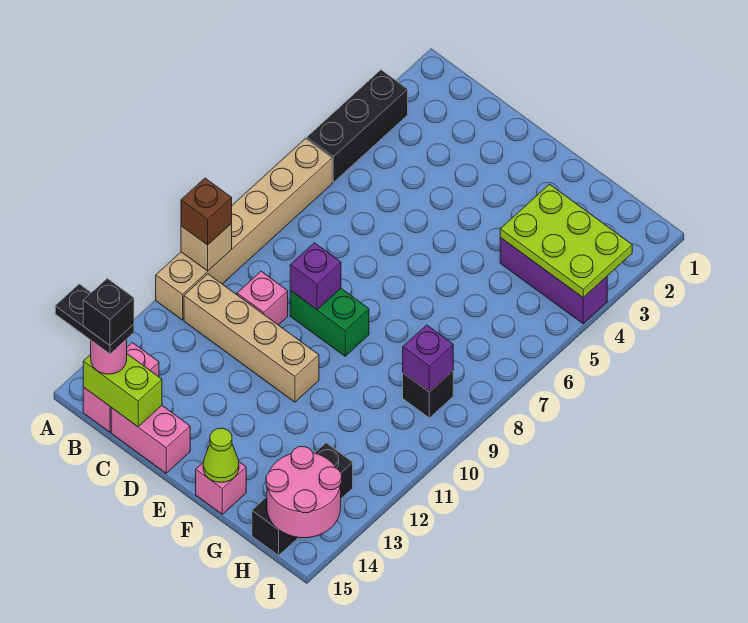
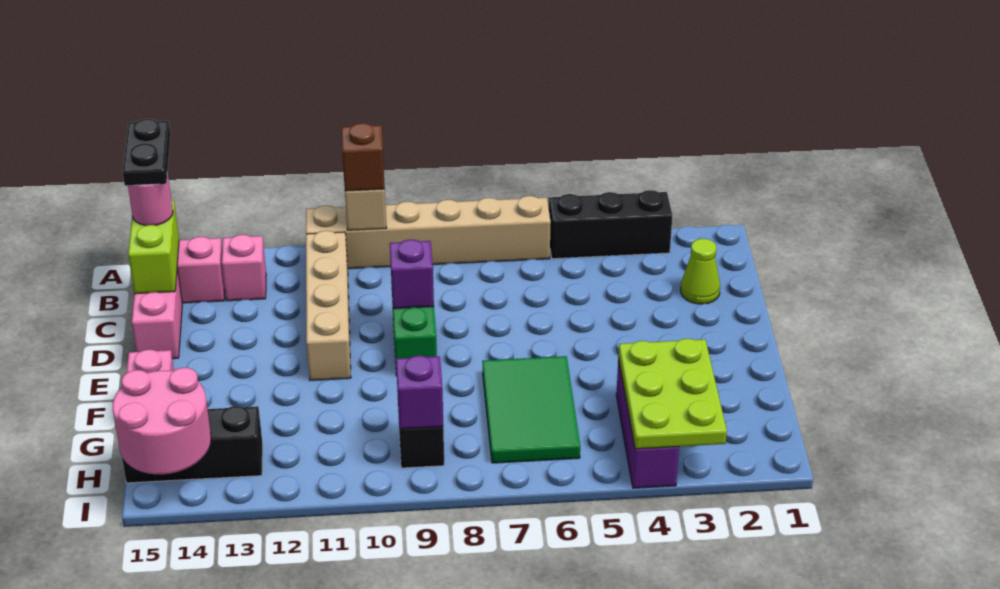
black brick B15 level 5 -> none
pink brick C10 level 1 -> pink brick B13 level 1
none -> green tile F6:H7 level 1
lime cone F15 level 2 -> lime cone C2 level 1

